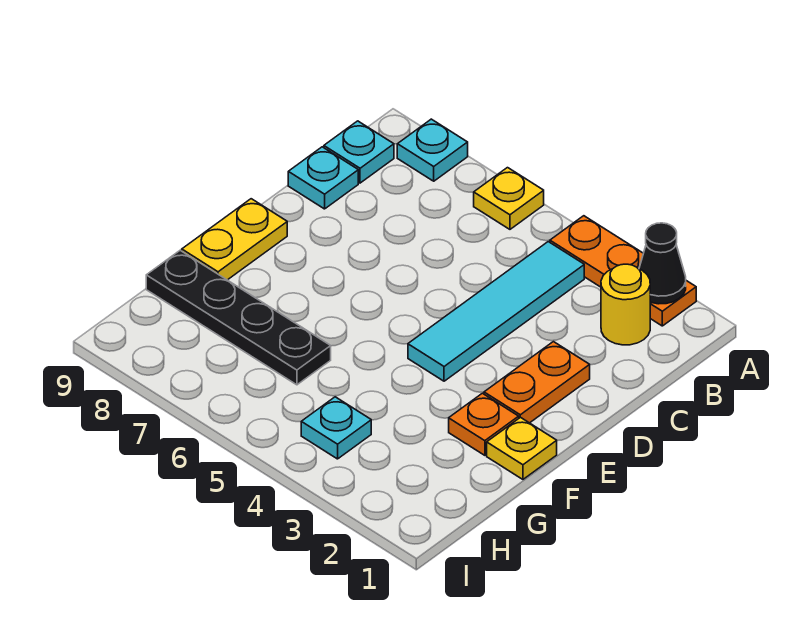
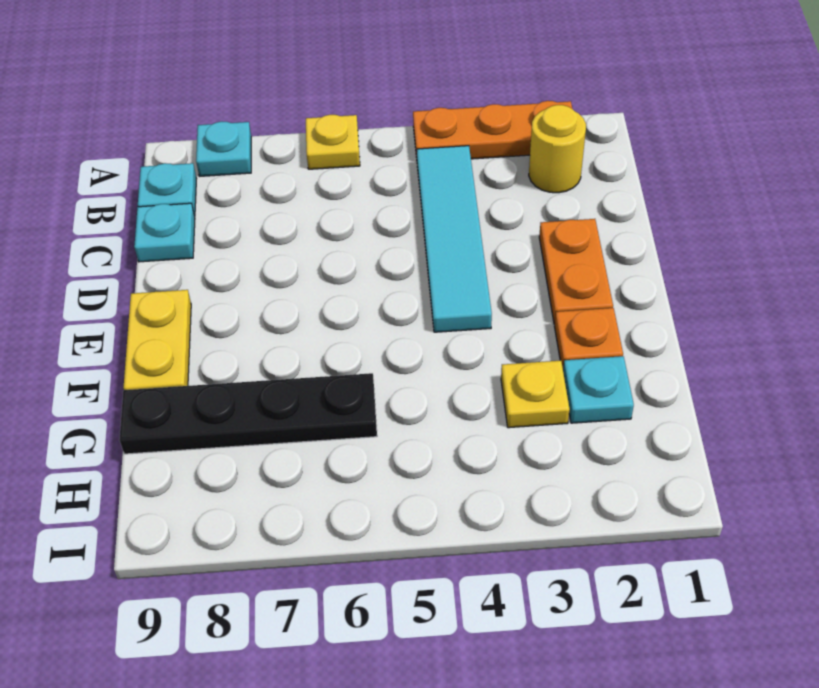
black cone A2 level 2 -> none
yellow plate F1 level 1 -> yellow plate G3 level 1
cyan plate H4 level 1 -> cyan plate G2 level 1

